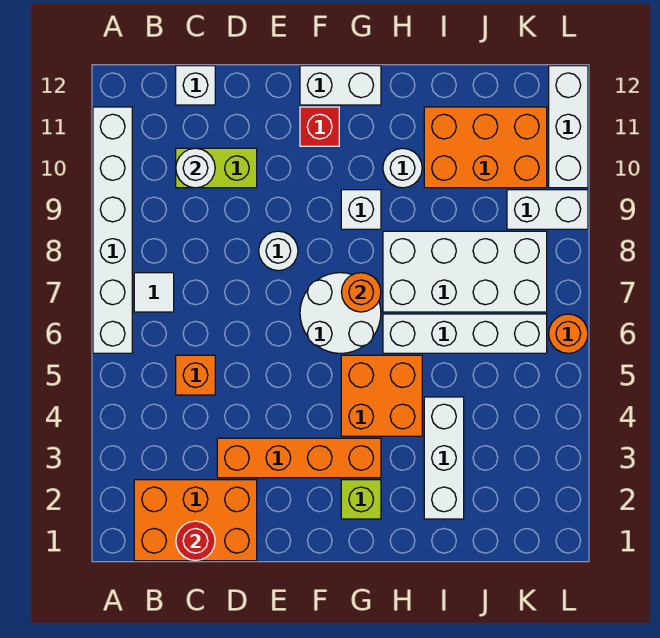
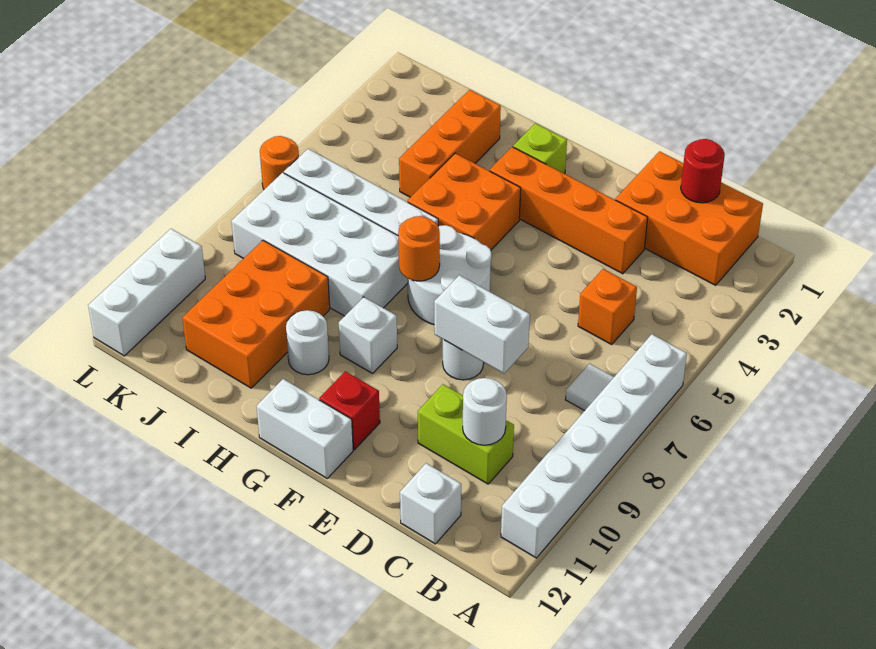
white brick I2:I4 level 1 -> orange brick I2:I4 level 1
orange brick I10:K11 level 1 -> orange brick I9:J11 level 1
white brick K9:L9 level 1 -> white brick D8:E8 level 2

